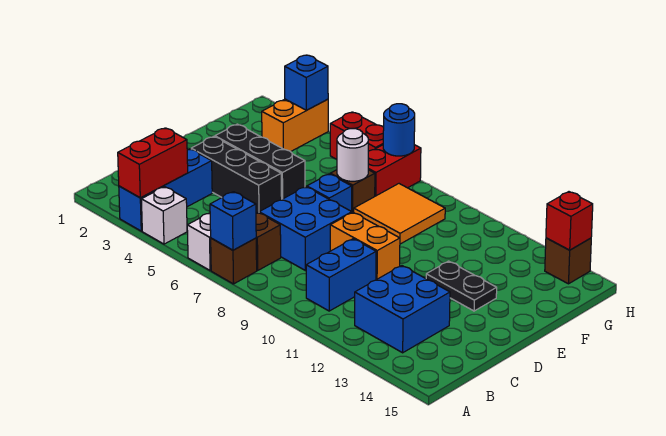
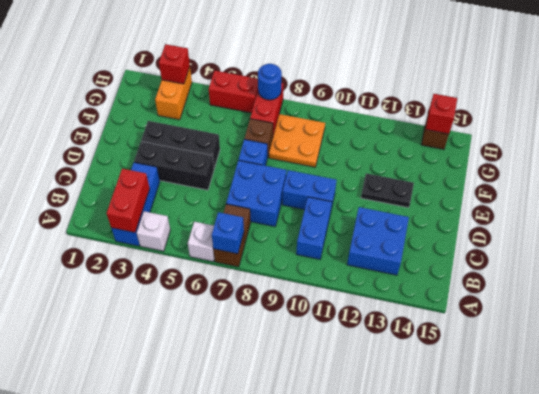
orange brick D9:D10 level 1 -> blue brick D9:D10 level 1
white round brick F7 level 2 -> none
orange tile F8:G9 level 1 -> orange plate F8:G9 level 1
blue brick H3 level 2 -> red brick H3 level 2

